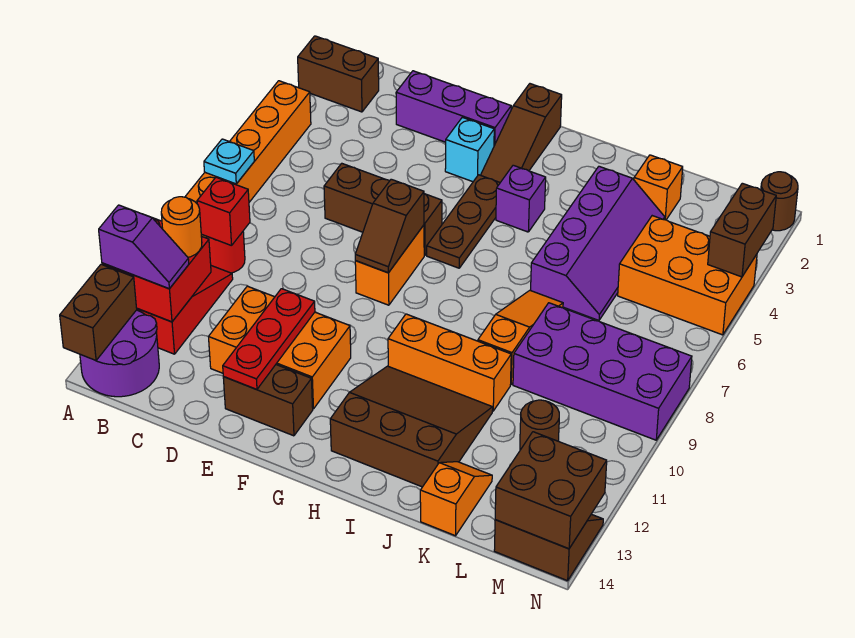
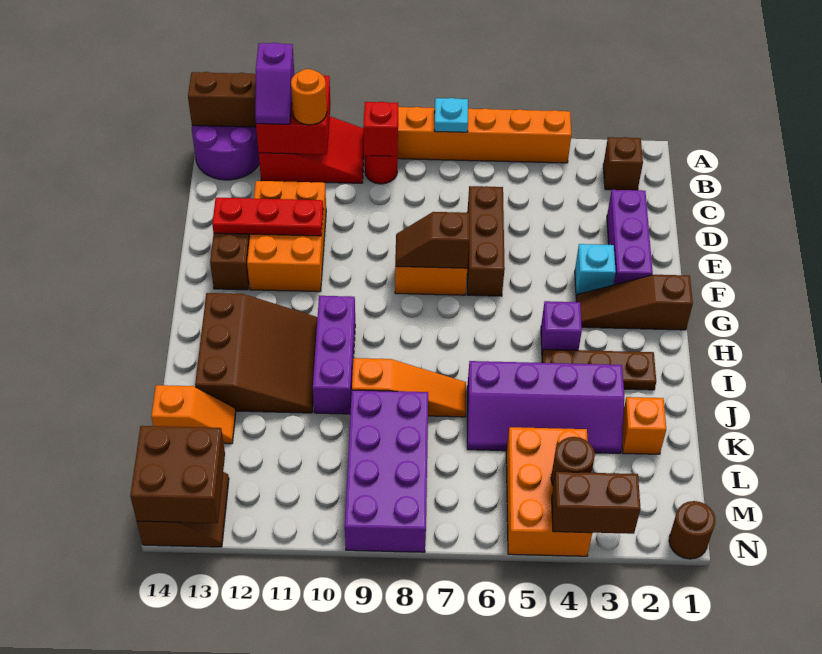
brown brick A2:B2 level 1 -> brown brick B2 level 1
brown plate G4:G6 level 1 -> brown plate I2:I4 level 1
orange brick H10:J10 level 1 -> purple brick H10:J10 level 1
brown round brick L11 level 1 -> brown round brick M4 level 2

